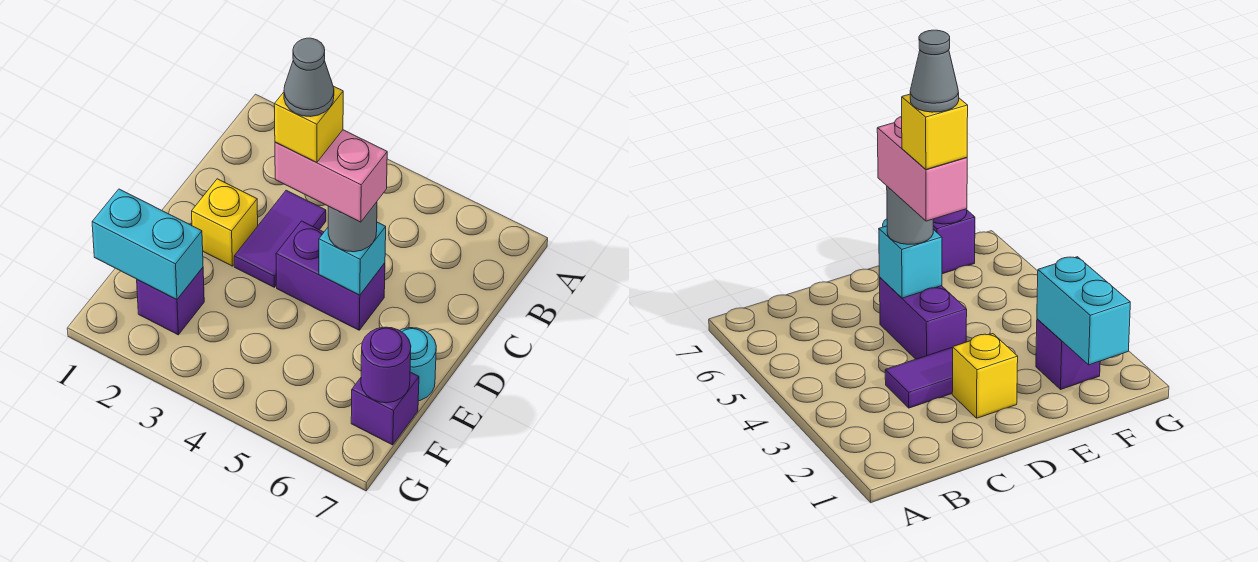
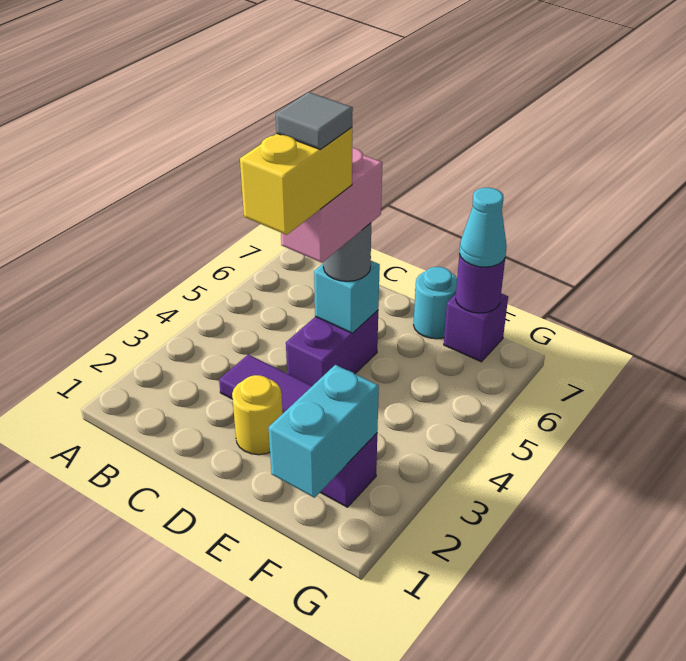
yellow brick D2 level 1 -> yellow round brick D2 level 1
yellow brick D4 level 5 -> yellow brick D3:D4 level 5
grey cone D4 level 6 -> grey tile D4 level 6
none -> cyan cone F7 level 3

